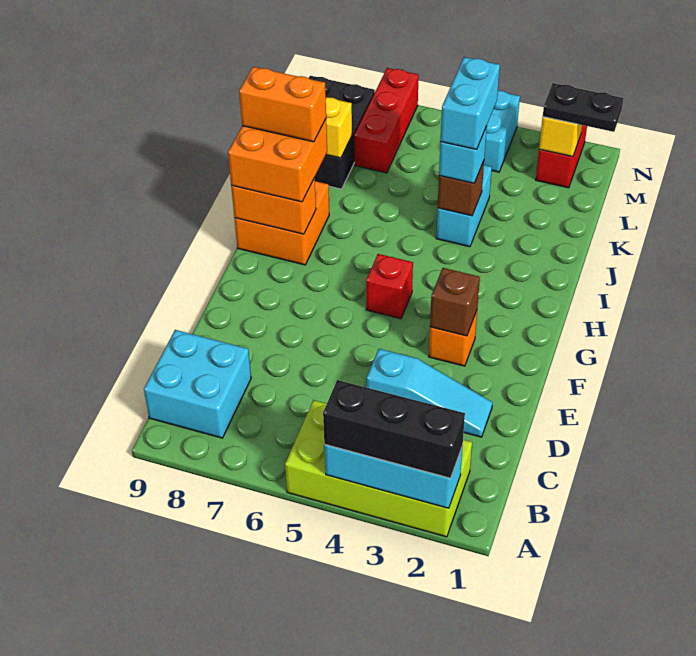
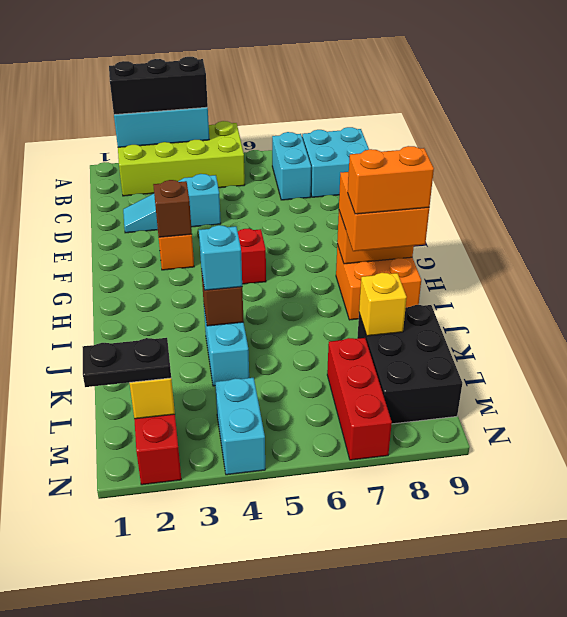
cyan brick J4:K4 level 4 -> cyan brick B7:C7 level 1

